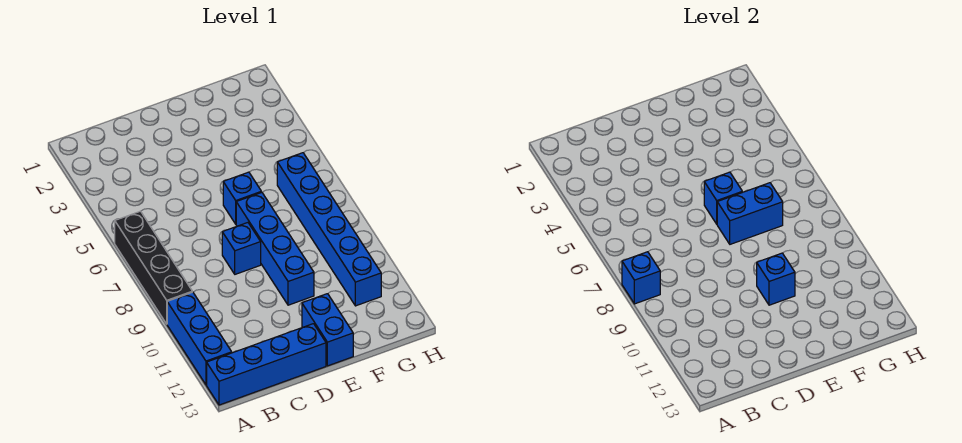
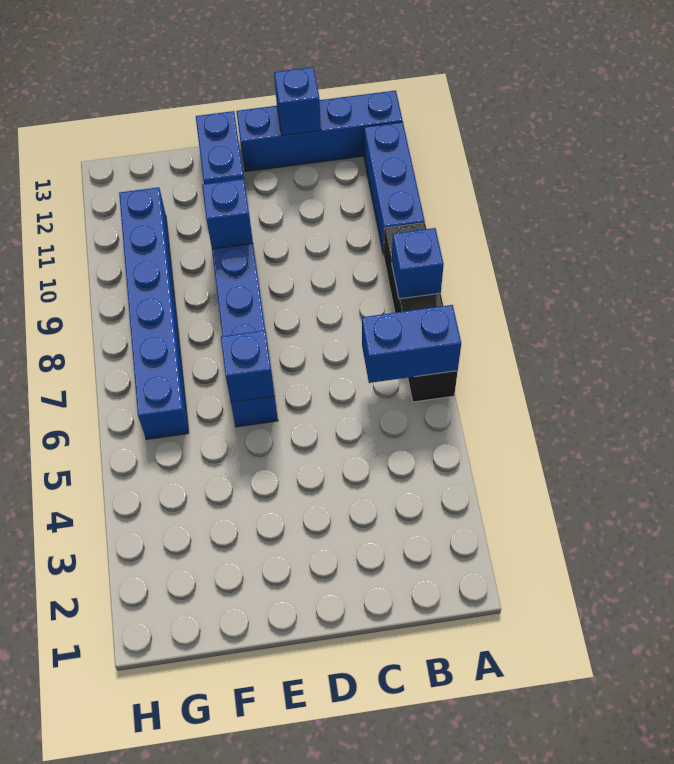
blue brick D8 level 1 -> blue brick C13 level 2
blue brick E7:F7 level 2 -> blue brick A6:B6 level 2

